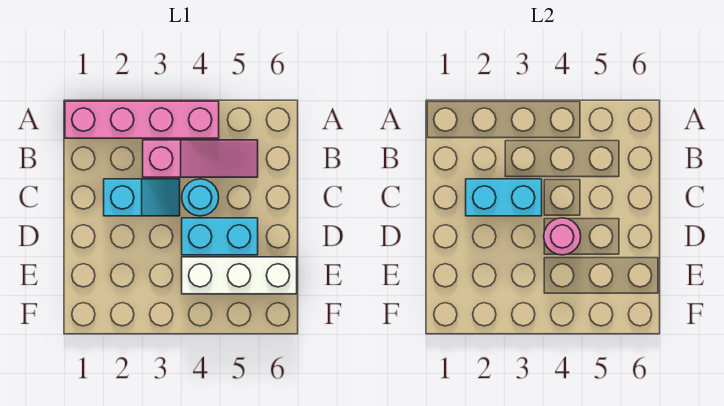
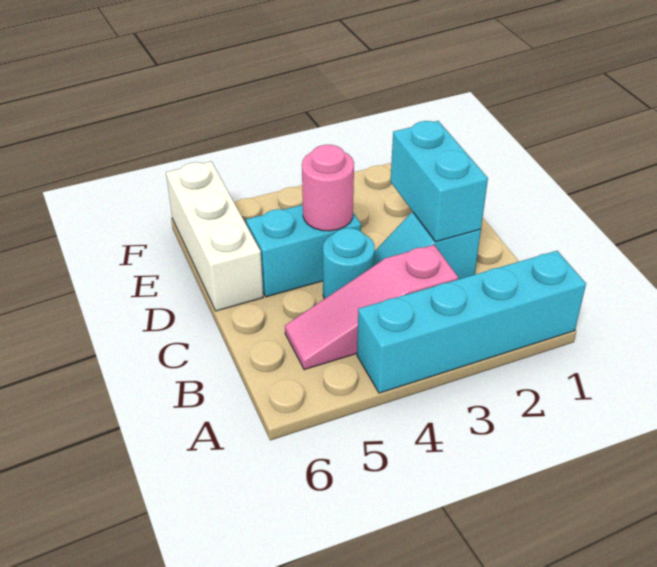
pink brick A1:A4 level 1 -> cyan brick A1:A4 level 1
cyan brick C2:C3 level 2 -> cyan brick C2:D2 level 2
white brick E4:E6 level 1 -> white brick D6:F6 level 1

